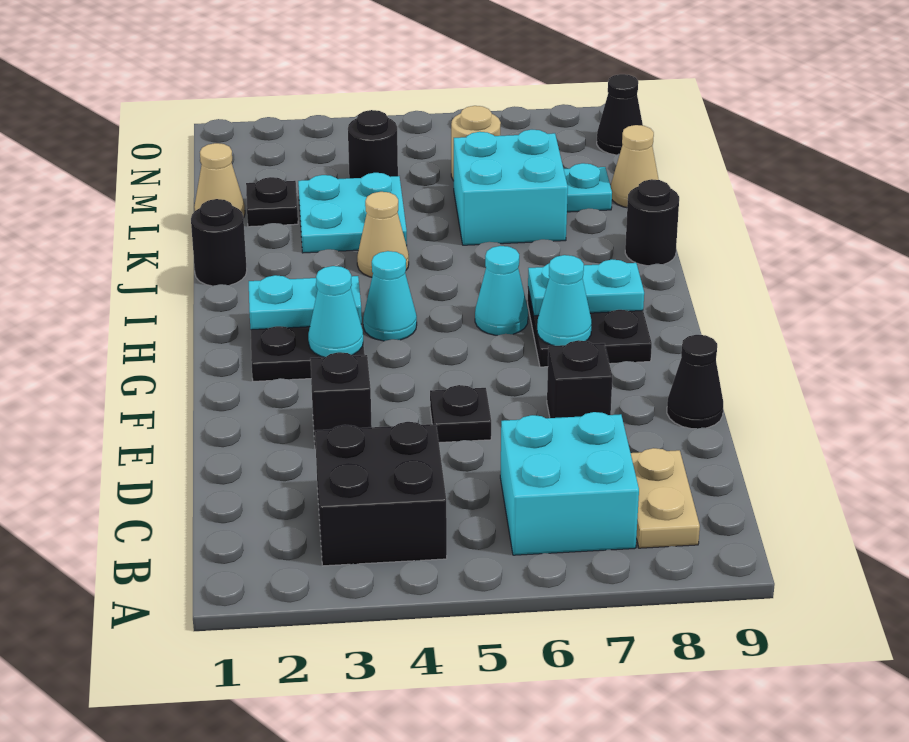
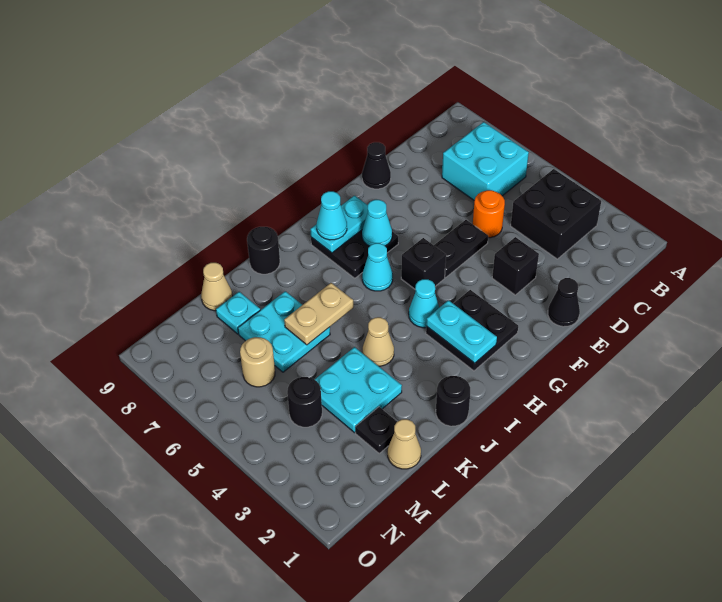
tan plate B8:C8 level 1 -> tan plate J6:K6 level 2
none -> orange round brick D5 level 1
black plate E5 level 1 -> black plate E5:F5 level 1
black brick E7 level 1 -> black brick G5 level 1
cyan cone G3 level 2 -> cyan cone H8 level 3
cyan plate H7:H8 level 2 -> cyan plate G8:H8 level 2
cyan brick K6:L7 level 1 -> cyan plate K6:L7 level 1
black cone N9 level 1 -> black cone E1 level 1

